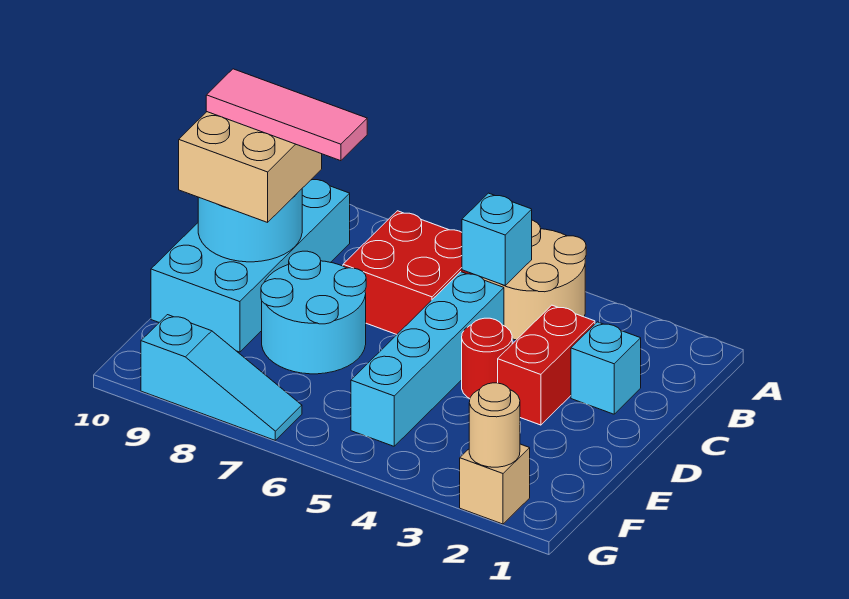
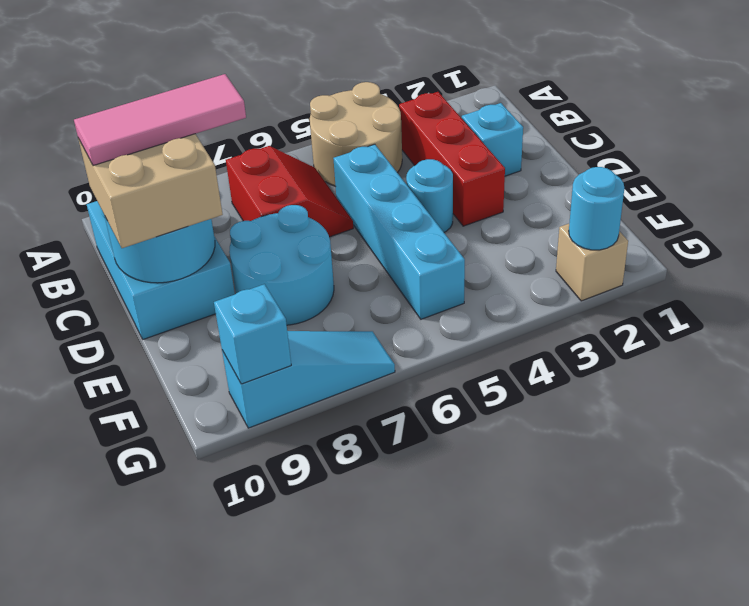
cyan brick B5 level 2 -> cyan brick G9 level 2
red brick B6:C7 level 1 -> red slope B6:C7 level 1 top 7
cyan brick B9:E10 level 1 -> cyan brick B9:D10 level 1
red brick C3:D3 level 1 -> red brick B3:D3 level 1
red round brick D4 level 1 -> cyan round brick D4 level 1
tan round brick G2 level 2 -> cyan round brick G2 level 2

